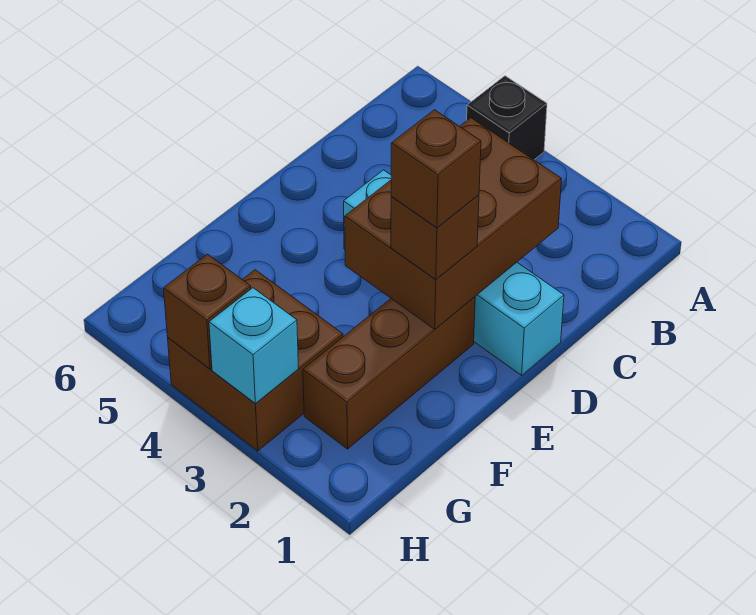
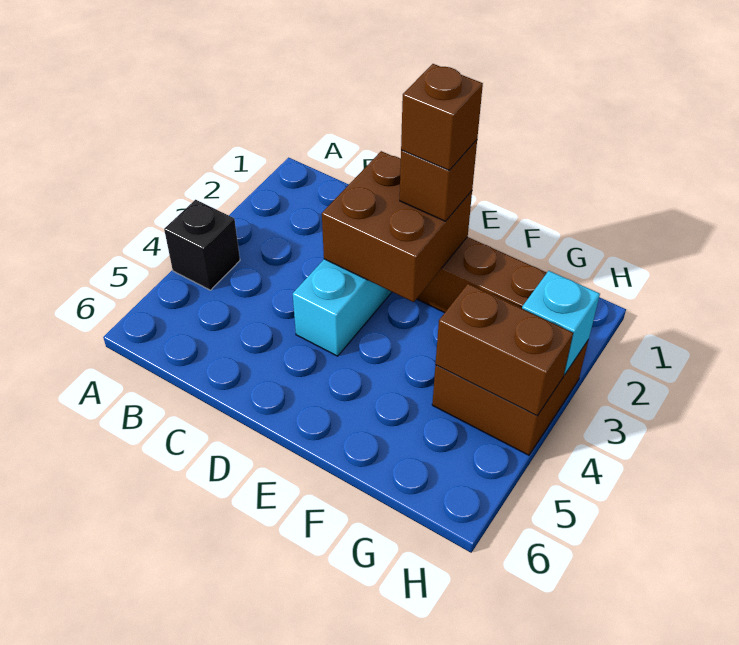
brown brick C2:E3 level 2 -> brown brick D2:E3 level 2
brown brick H4 level 2 -> brown brick G4:H4 level 2

